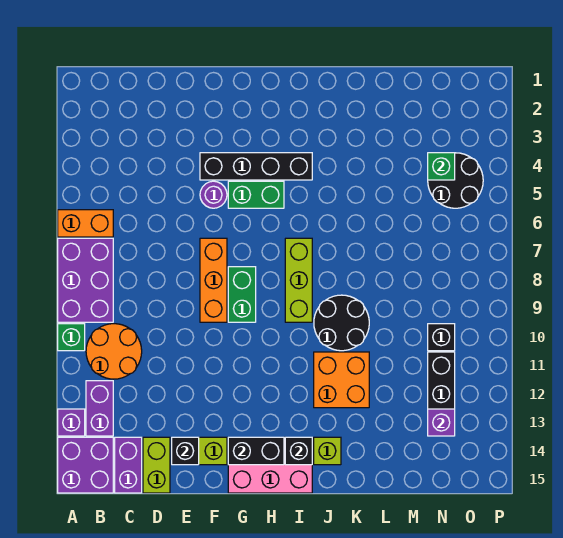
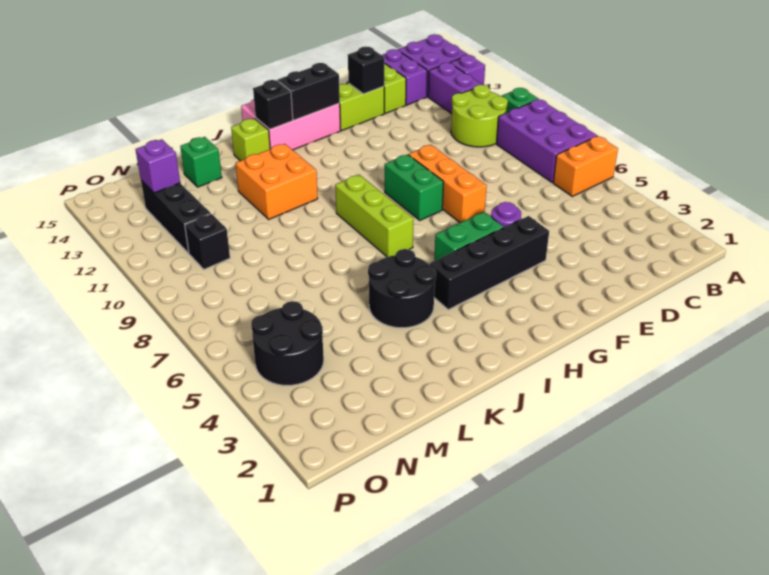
orange round brick B10:C11 level 1 -> lime round brick B10:C11 level 1
black round brick J9:K10 level 1 -> black round brick J4:K5 level 1
green brick N4 level 2 -> green brick L14 level 1

